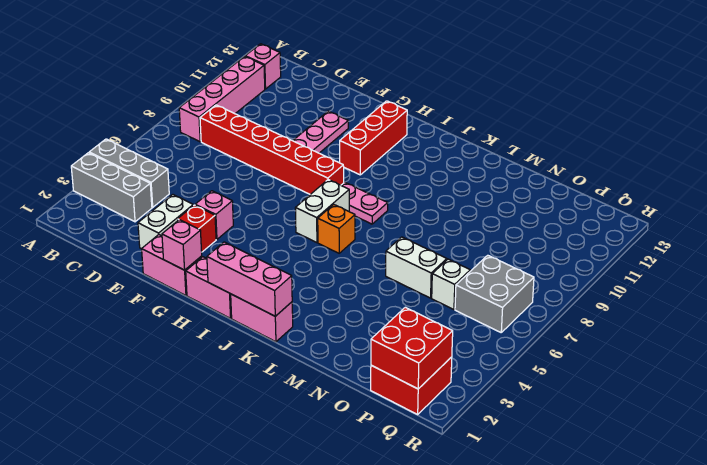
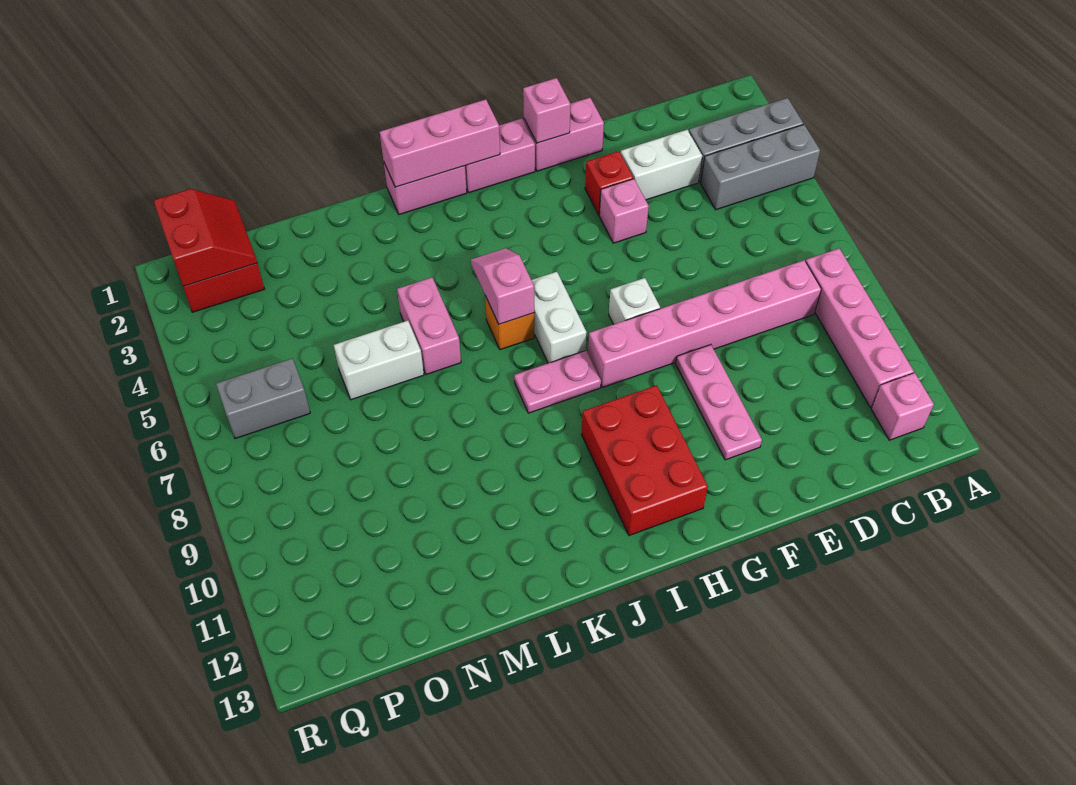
red brick C8:H8 level 1 -> pink brick C8:H8 level 1
white brick E2:E3 level 1 -> white brick D3:E3 level 1
red brick H10:H12 level 1 -> red brick H10:I12 level 1
none -> pink slope J5:J6 level 2 top 6
none -> pink brick L5:L6 level 1
white brick O6 level 1 -> white brick G7 level 1
red brick P1:Q2 level 2 -> red slope P1:Q2 level 2 top Q
grey brick P6:Q7 level 1 -> grey brick P6:Q6 level 1

